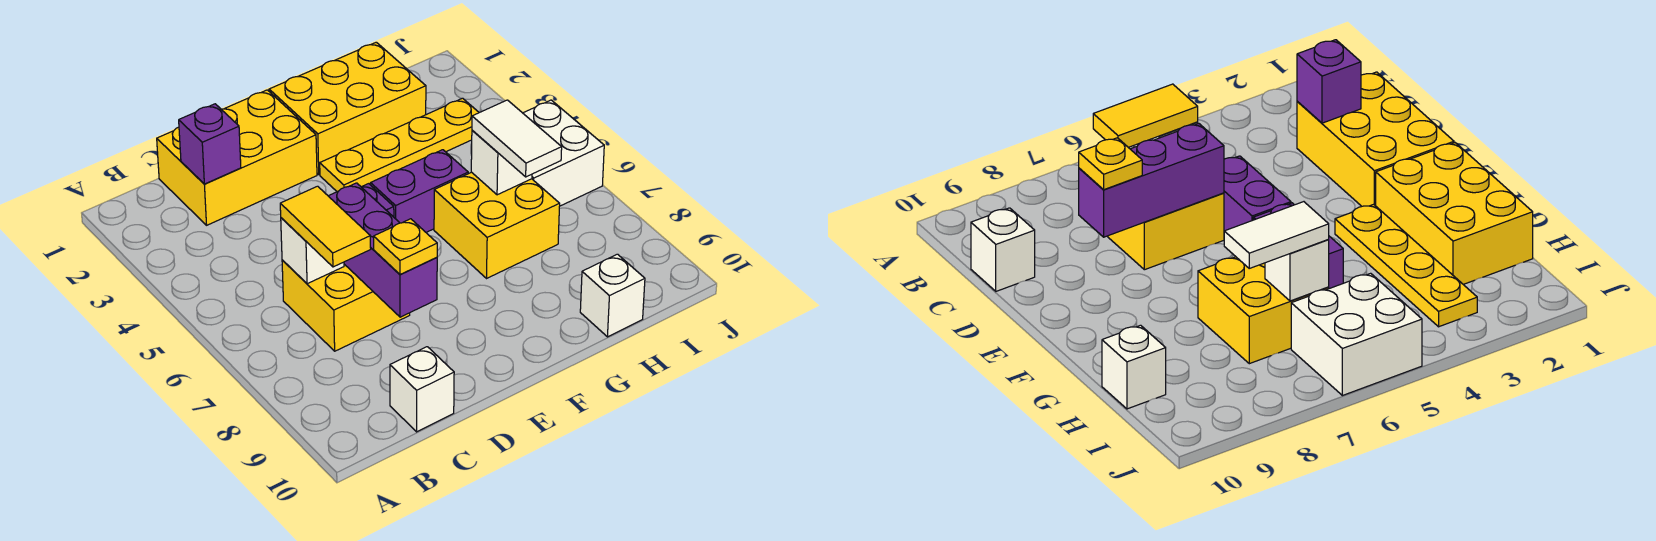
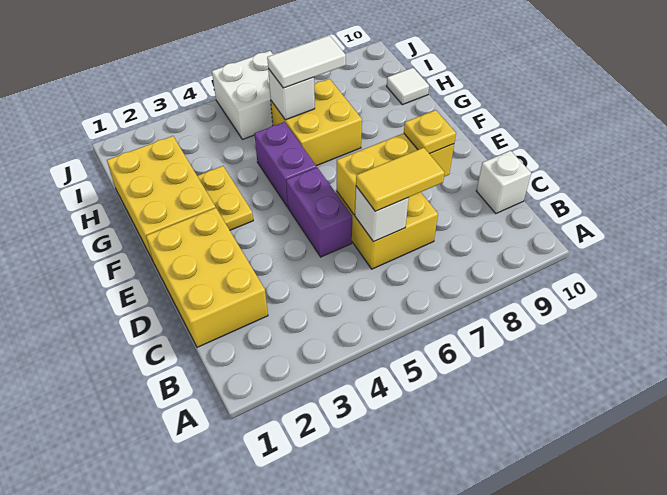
purple brick C2 level 2 -> none
purple brick D6:D8 level 2 -> yellow brick D6:D8 level 2
yellow plate F3:I3 level 1 -> yellow plate F3:G3 level 1
white brick H10 level 1 -> white tile H10 level 1

